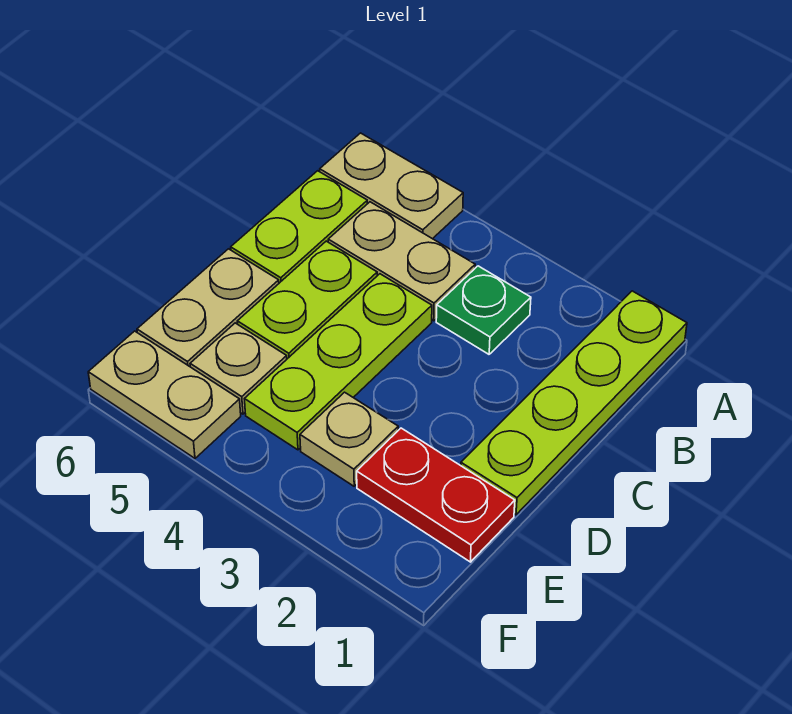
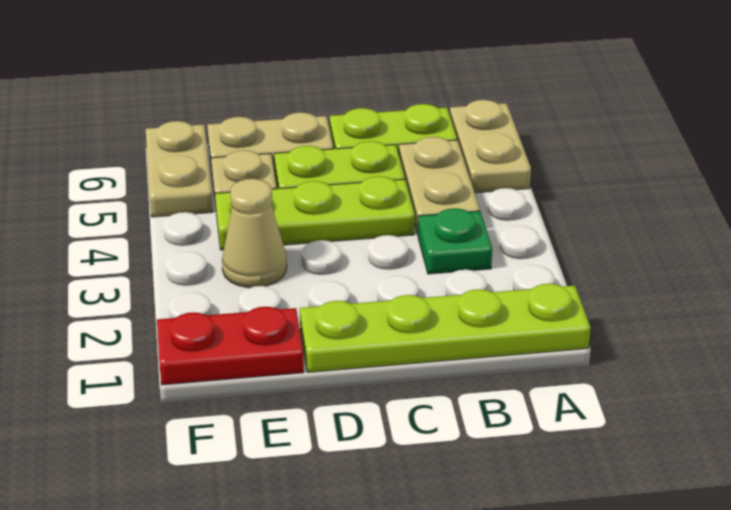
red plate E1:E2 level 1 -> red plate E1:F1 level 1
tan plate E3 level 1 -> tan cone E3 level 1

